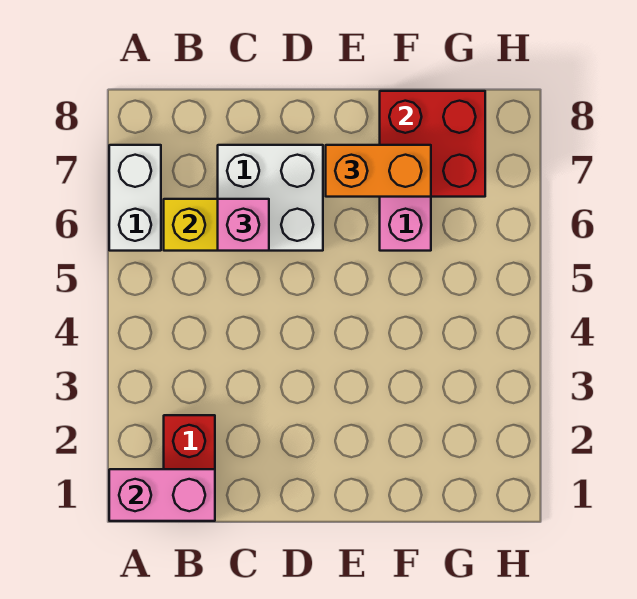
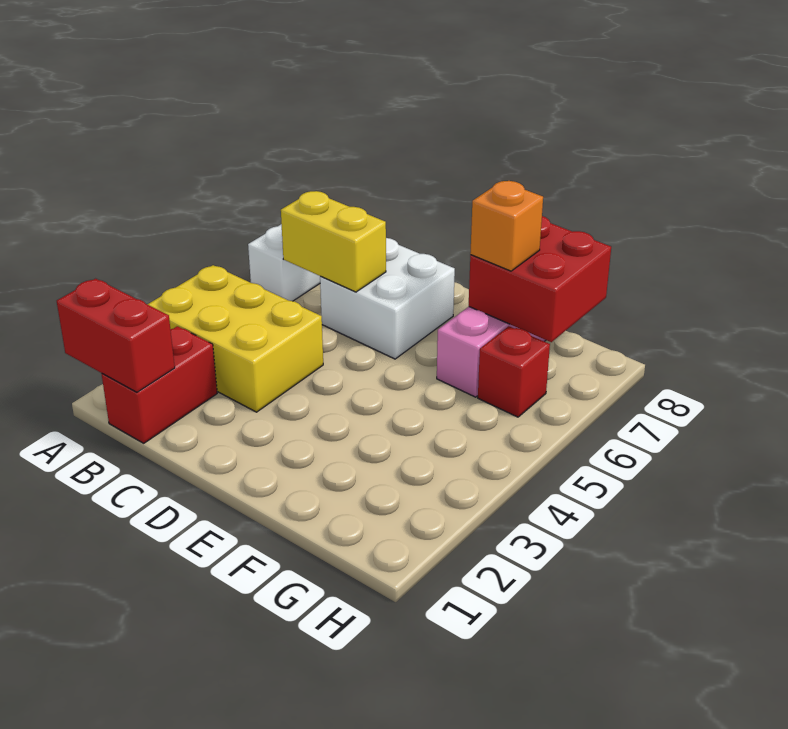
pink brick A1:B1 level 2 -> red brick A1:B1 level 2
none -> yellow brick A3:C4 level 1
pink brick C6 level 3 -> none
orange brick E7:F7 level 3 -> orange brick F7 level 3
none -> red brick G6 level 1

